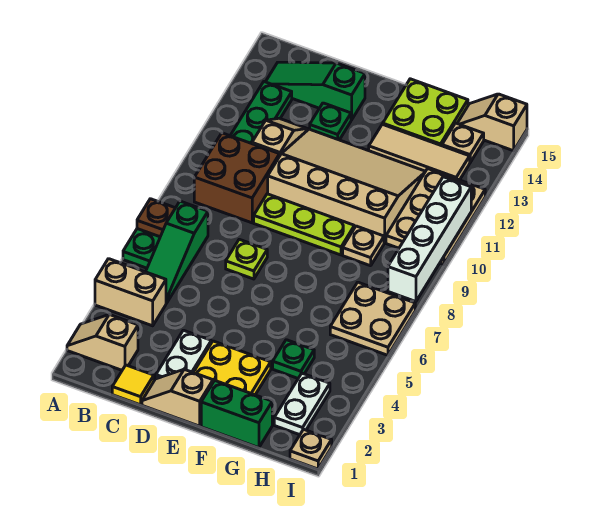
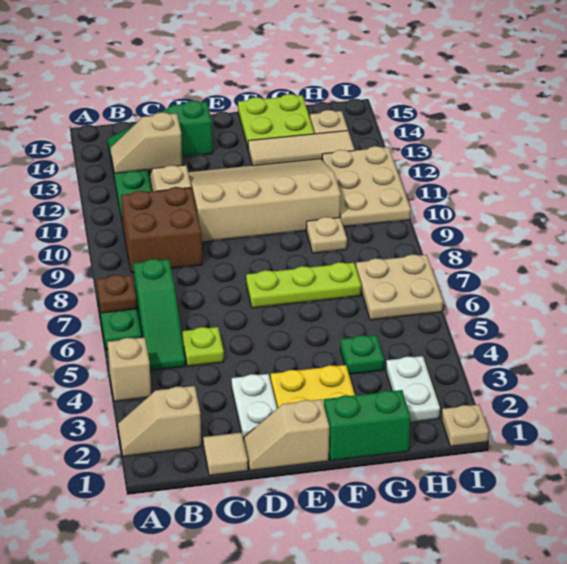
tan brick A4:B4 level 1 -> tan brick A4 level 1
yellow tile C1 level 1 -> tan tile C1 level 1
lime plate D7 level 1 -> lime plate C5 level 1
lime plate D9:F9 level 1 -> lime plate E7:G7 level 1
green plate D13 level 1 -> none
tan slope H15:I15 level 1 top I -> tan slope B13:C13 level 2 top C
white brick I8:I11 level 2 -> none

